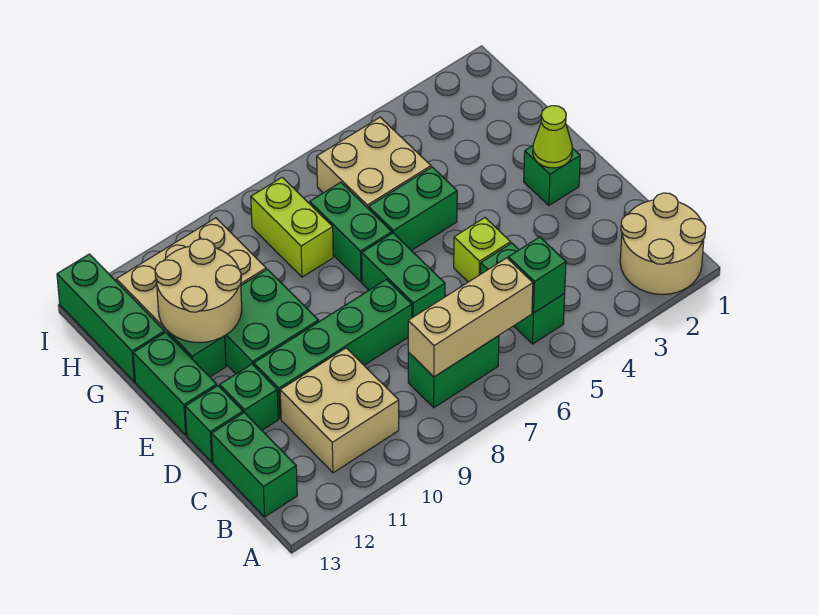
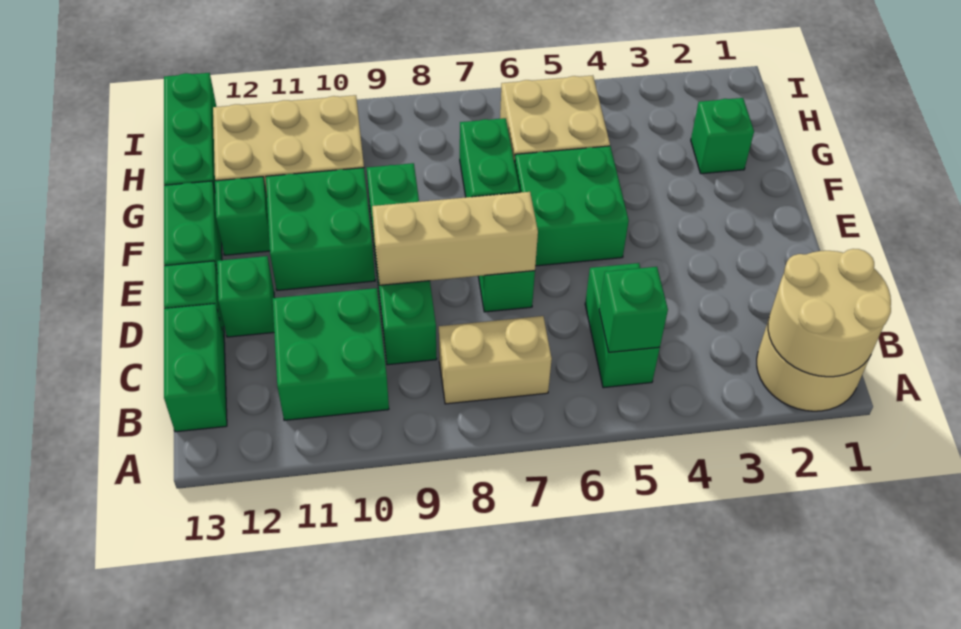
tan brick B6:B8 level 2 -> tan brick D7:D9 level 2
green brick B7:B8 level 1 -> tan brick B7:B8 level 1
tan brick B10:C11 level 1 -> green brick B10:C11 level 1
lime brick D5 level 1 -> none
green brick D8:D11 level 1 -> green brick C9:F9 level 1
green brick E2 level 1 -> green brick G2 level 1
lime cone E2 level 2 -> none
green brick F5:F6 level 1 -> green brick E5:F6 level 1
tan round brick F11:G12 level 2 -> tan round brick A1:B2 level 2
lime brick G8:H8 level 1 -> none

